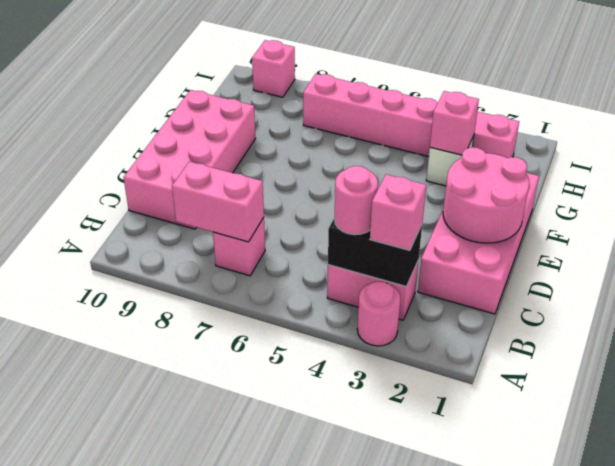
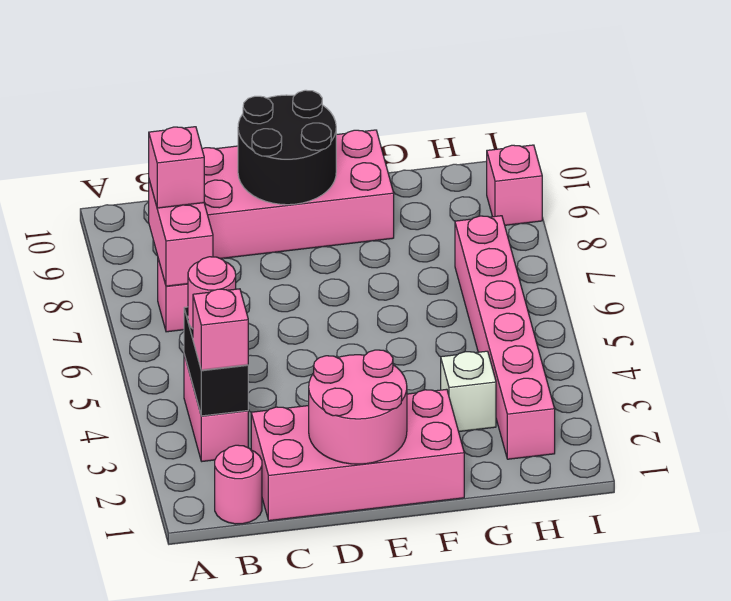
pink round brick A3 level 1 -> pink round brick B1 level 1
none -> black round brick D9:E10 level 2
pink brick G3 level 2 -> pink brick B8 level 3

